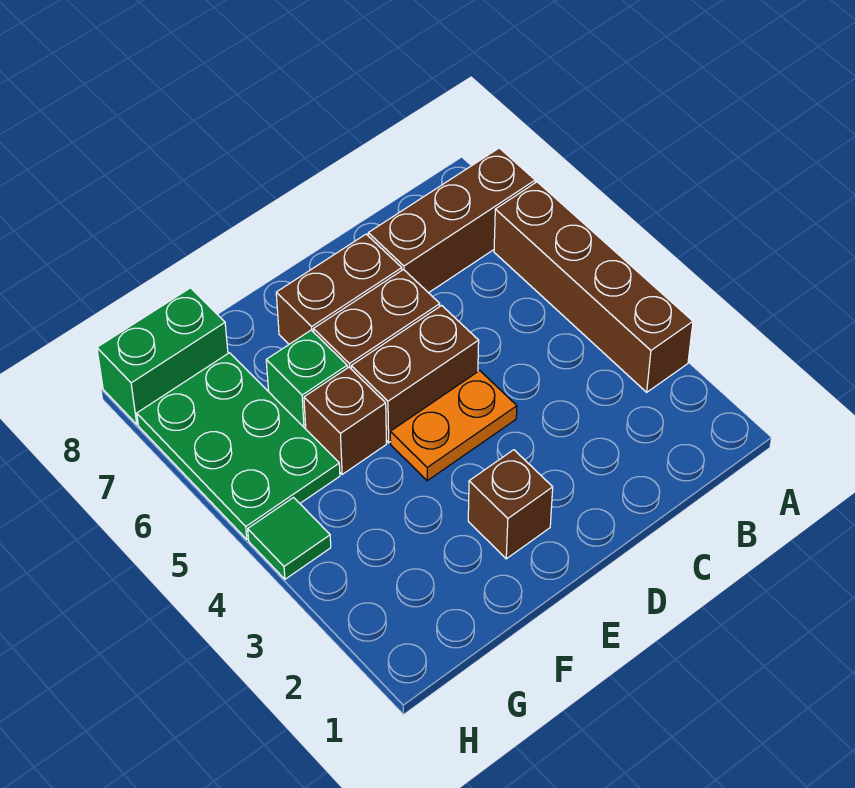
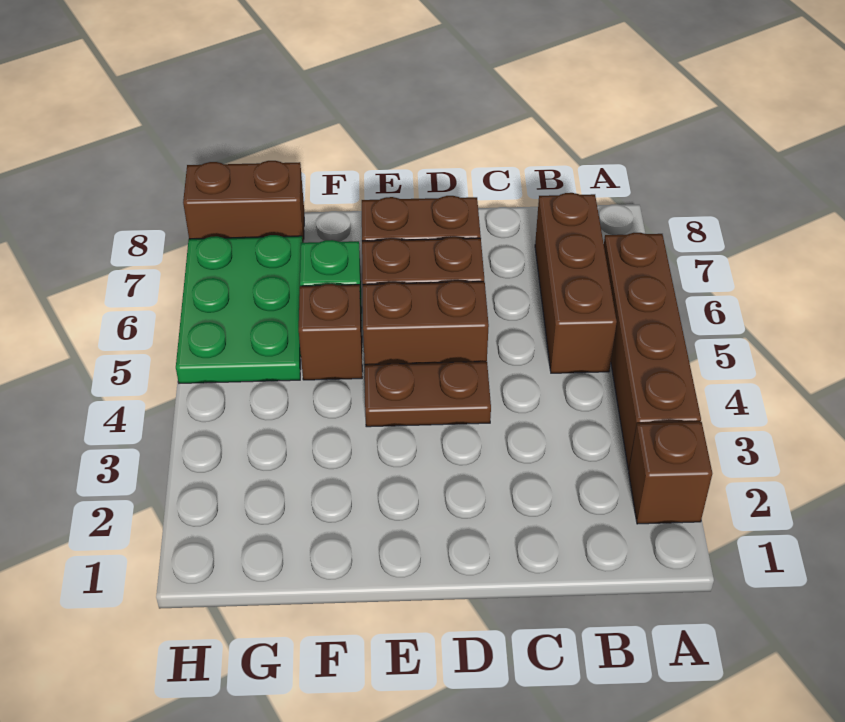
brown brick A7:C7 level 1 -> brown brick B5:B7 level 1
orange plate D4:E4 level 1 -> brown plate D4:E4 level 1
brown brick E2 level 1 -> brown brick A2 level 1
green brick G8:H8 level 1 -> brown brick G8:H8 level 1
green tile H4 level 1 -> none

